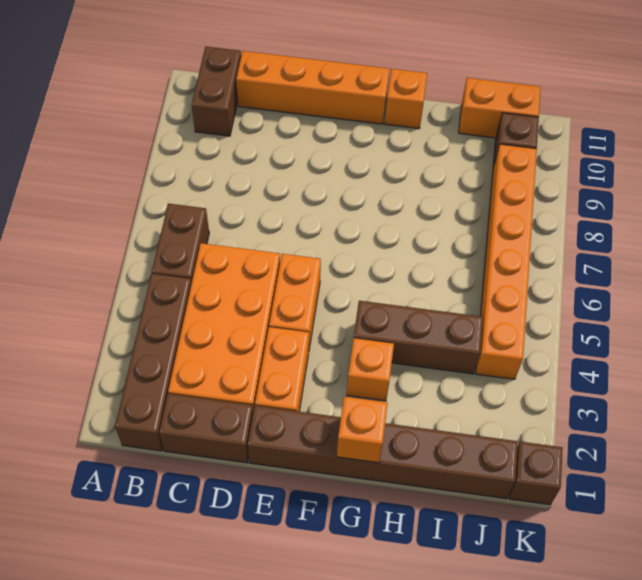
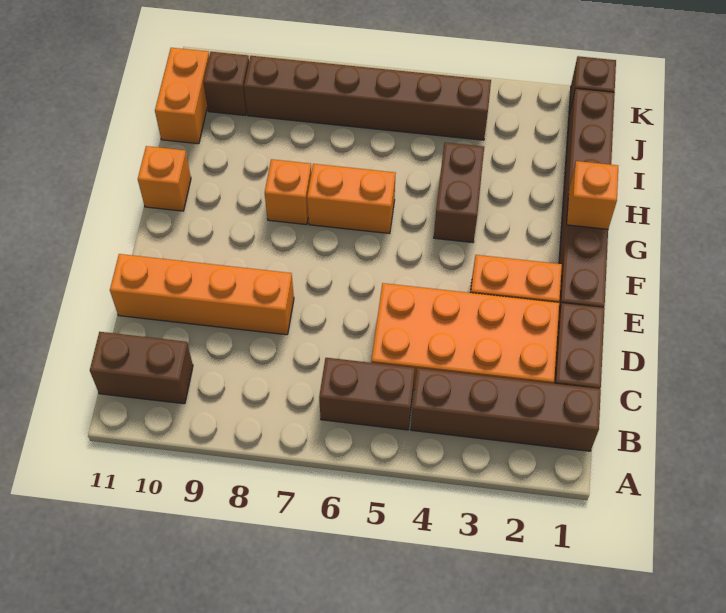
orange brick C11:F11 level 1 -> orange brick D8:D11 level 1
orange brick E4:E5 level 1 -> orange brick G6:G7 level 1
orange brick G3 level 1 -> orange brick G8 level 1
brown brick G4:I4 level 1 -> brown brick G4:H4 level 1
orange brick J4:J9 level 1 -> brown brick J4:J9 level 1

